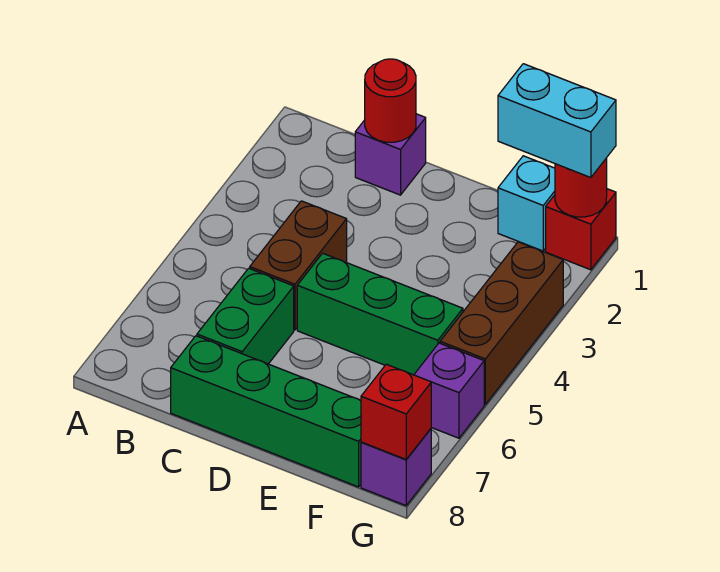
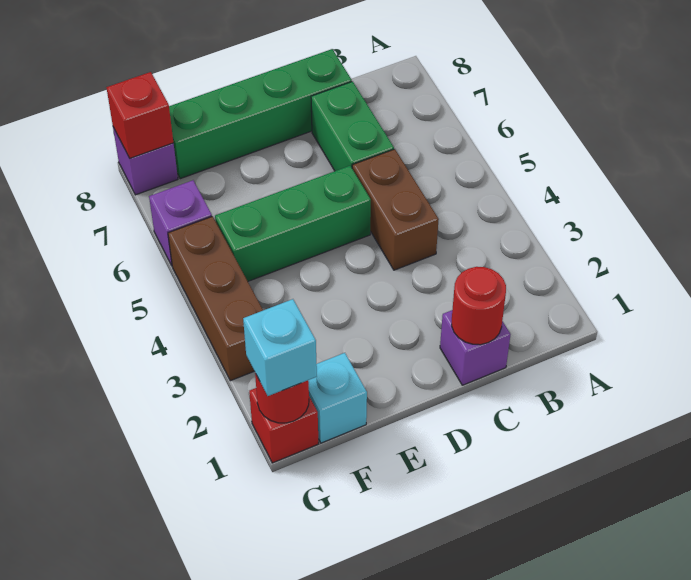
cyan brick F1:G1 level 3 -> cyan brick G1 level 3

